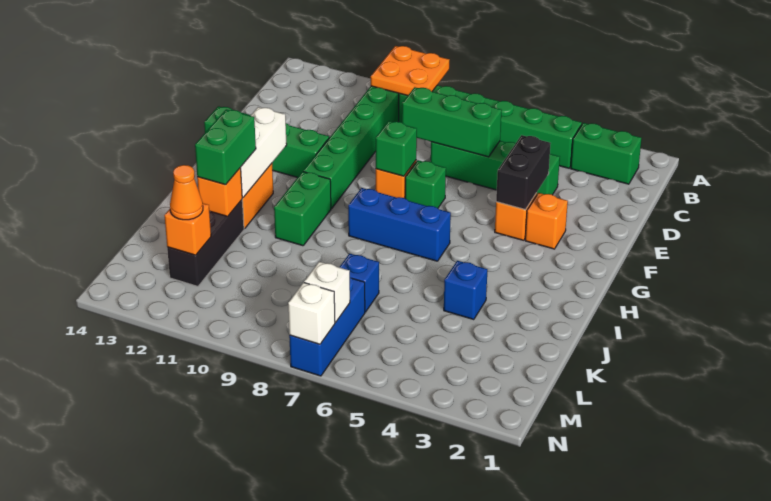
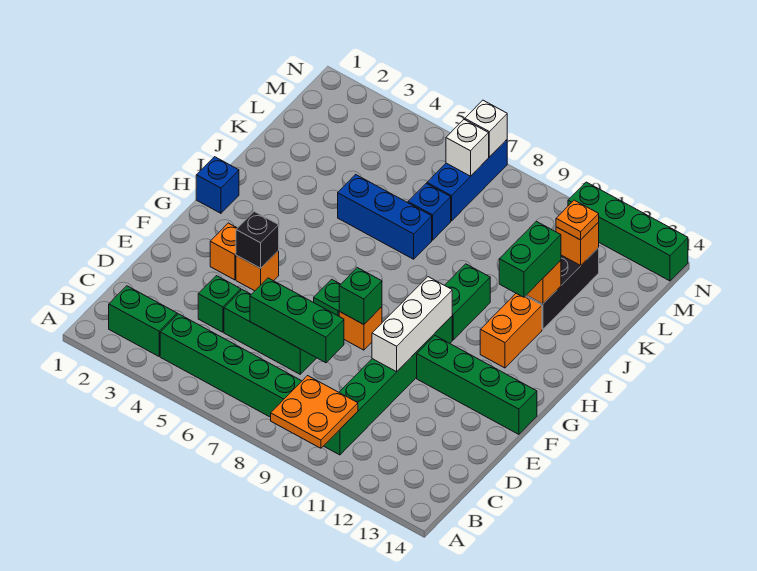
black brick E4:F4 level 2 -> black brick F4 level 2
white brick G12:I12 level 2 -> white brick E10:G10 level 2
blue brick H6:H8 level 1 -> blue brick J5:J7 level 1
blue brick J4 level 1 -> blue brick H1 level 1
orange cone L12 level 3 -> orange plate L12 level 3
none -> green brick N11:N14 level 1

